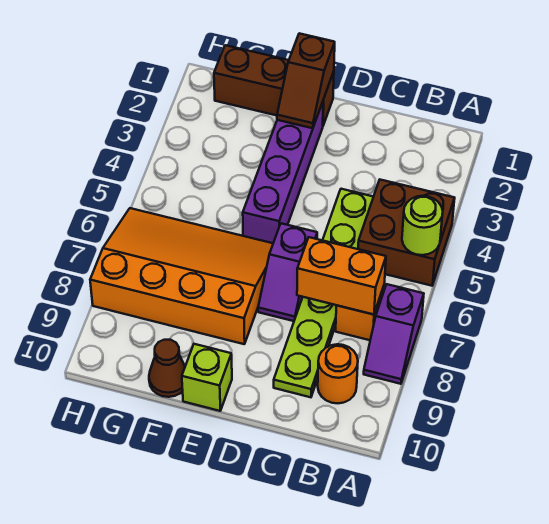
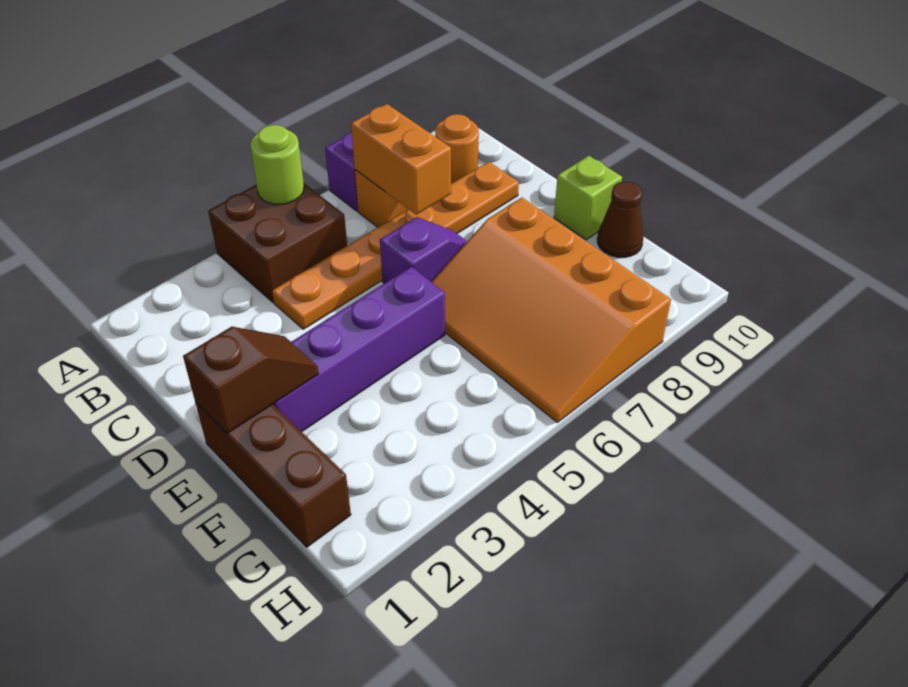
lime plate C4:C9 level 1 -> orange plate C4:C9 level 1

